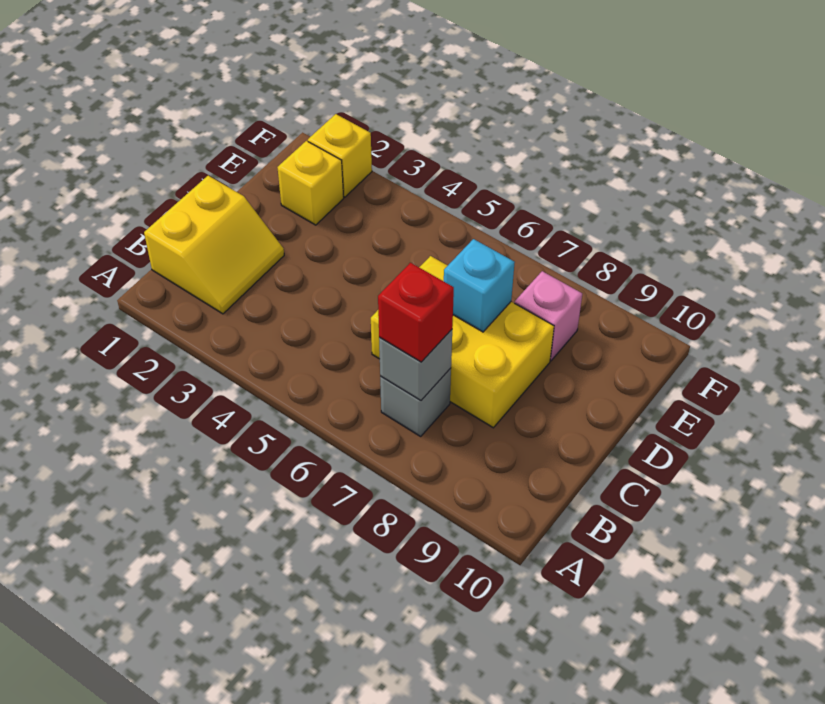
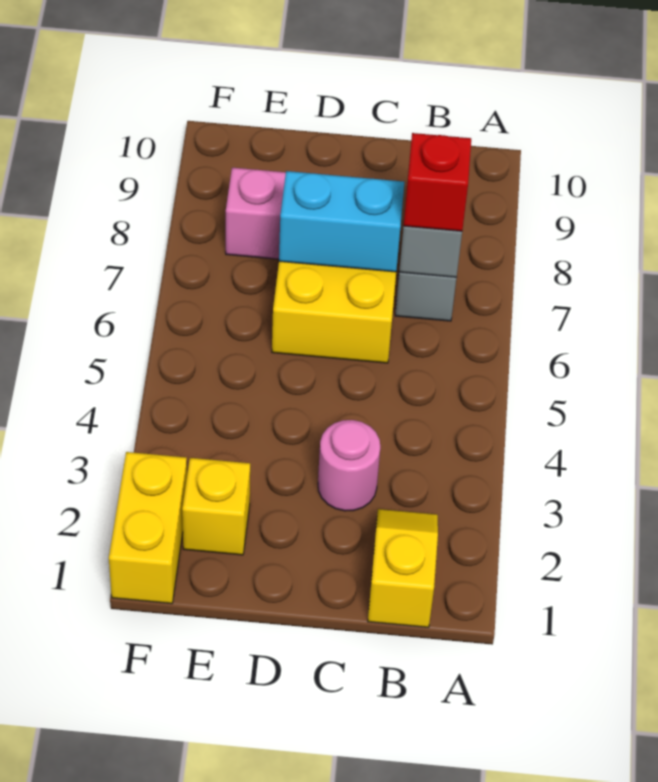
yellow slope B1:C2 level 1 top 1 -> yellow slope B1:B2 level 1 top 1
none -> pink round brick C3 level 1
cyan brick D7 level 2 -> cyan brick C7:D7 level 2
yellow brick F2 level 1 -> yellow brick F1:F2 level 1

